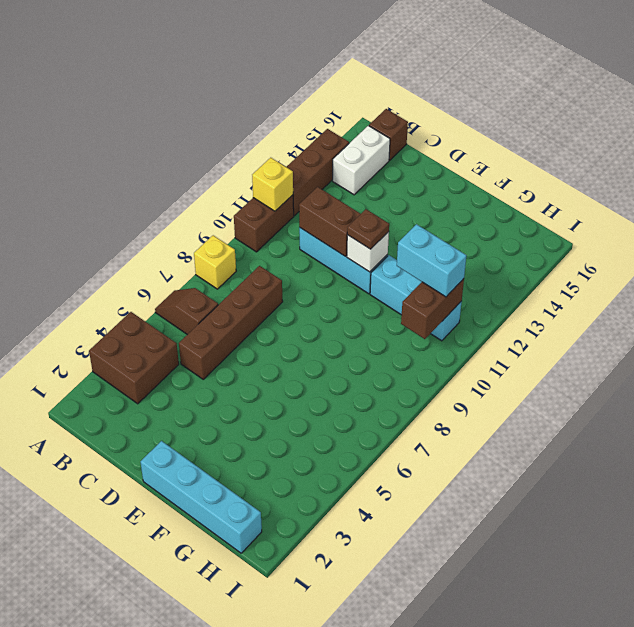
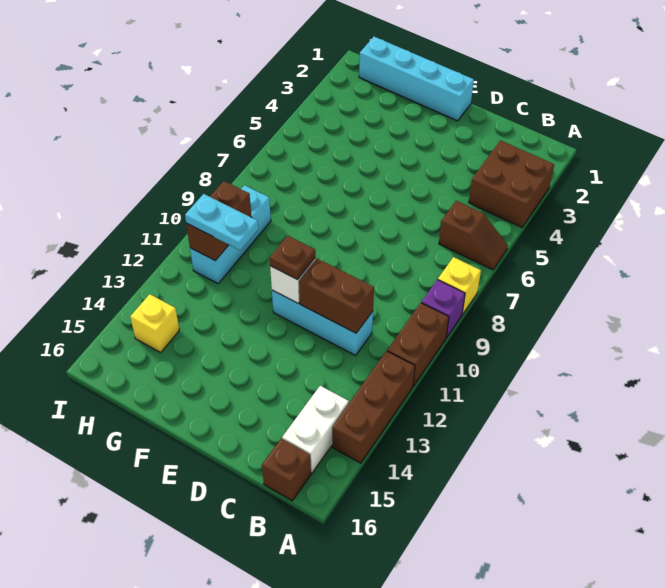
none -> purple brick A9 level 1
yellow brick A11 level 2 -> yellow brick H14 level 1
brown brick C5:C8 level 1 -> none
cyan brick F11:H11 level 1 -> cyan brick H9:H11 level 1
cyan brick G11:H11 level 3 -> cyan plate G11:H11 level 3

